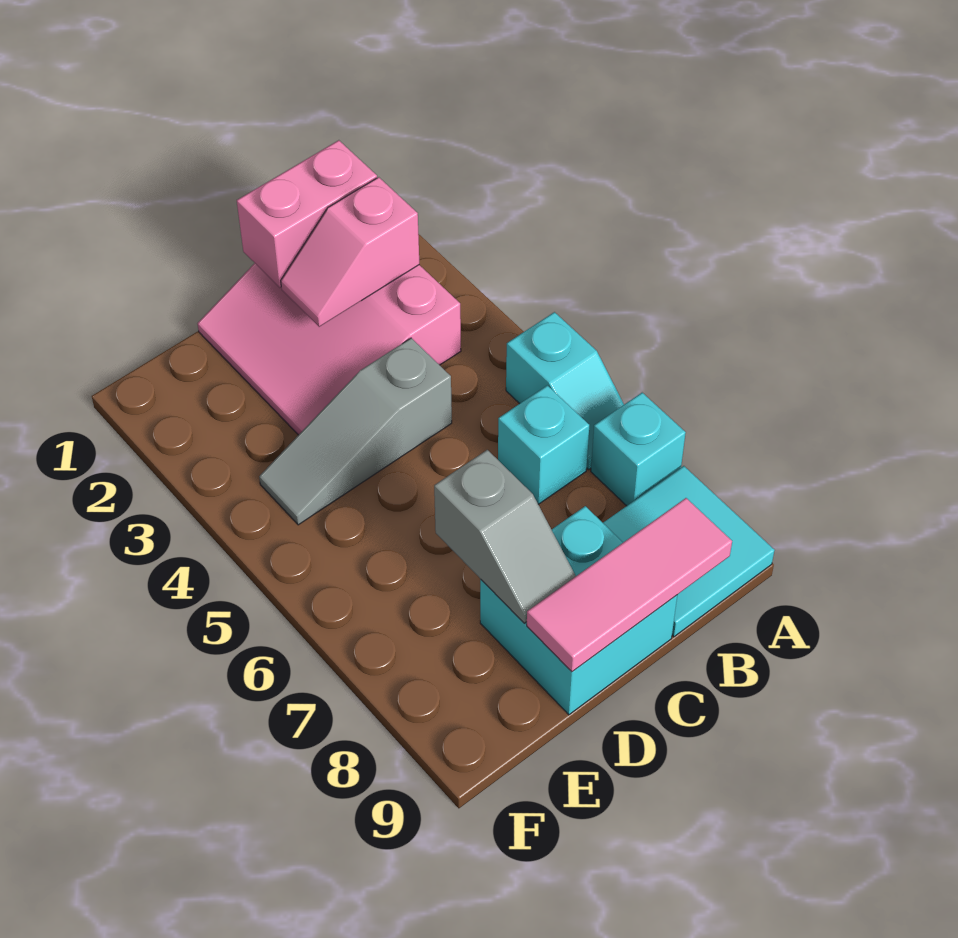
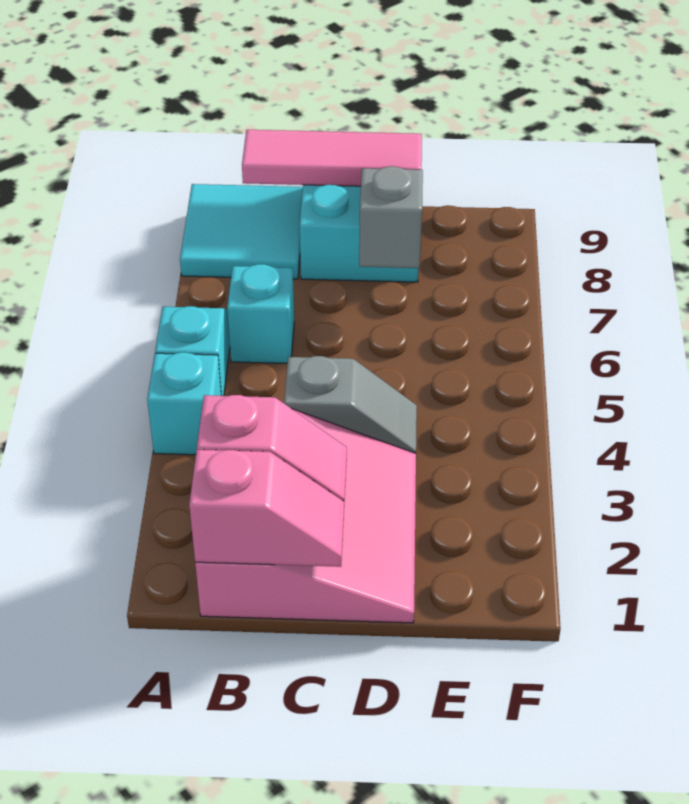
cyan brick A7 level 1 -> cyan brick A4 level 1
pink brick B1:C1 level 2 -> pink slope B1:C1 level 2 top B
grey slope C4:E4 level 1 top C -> grey slope C4:D4 level 1 top C

